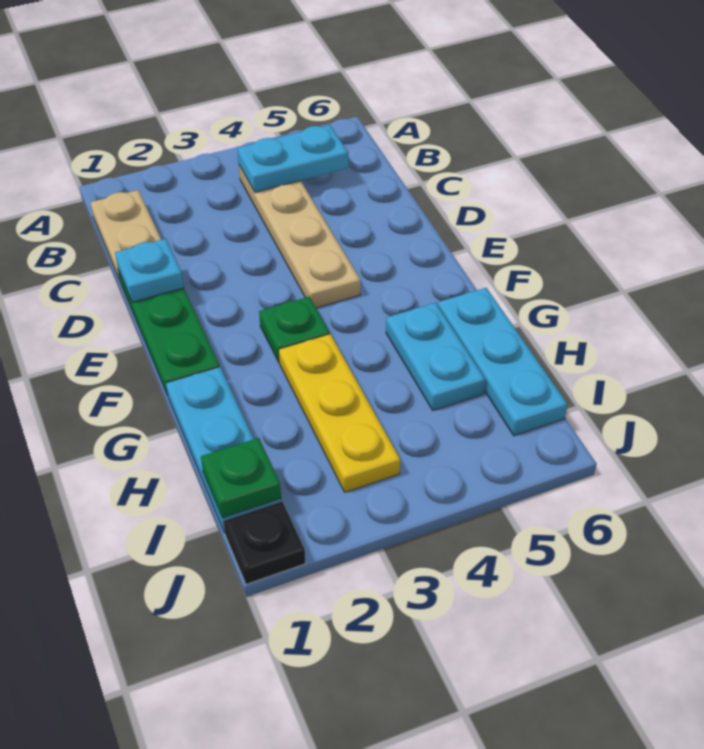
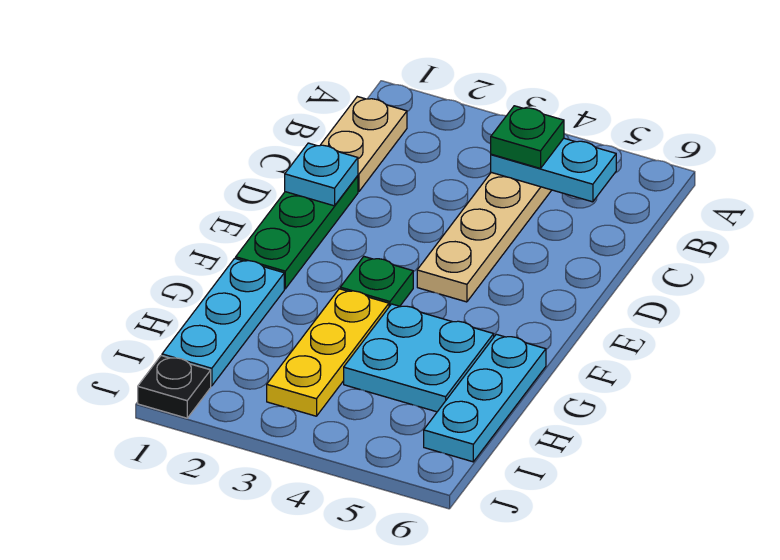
cyan plate G5:H5 level 1 -> cyan plate G4:H5 level 1
green plate I1 level 2 -> green plate B4 level 3

